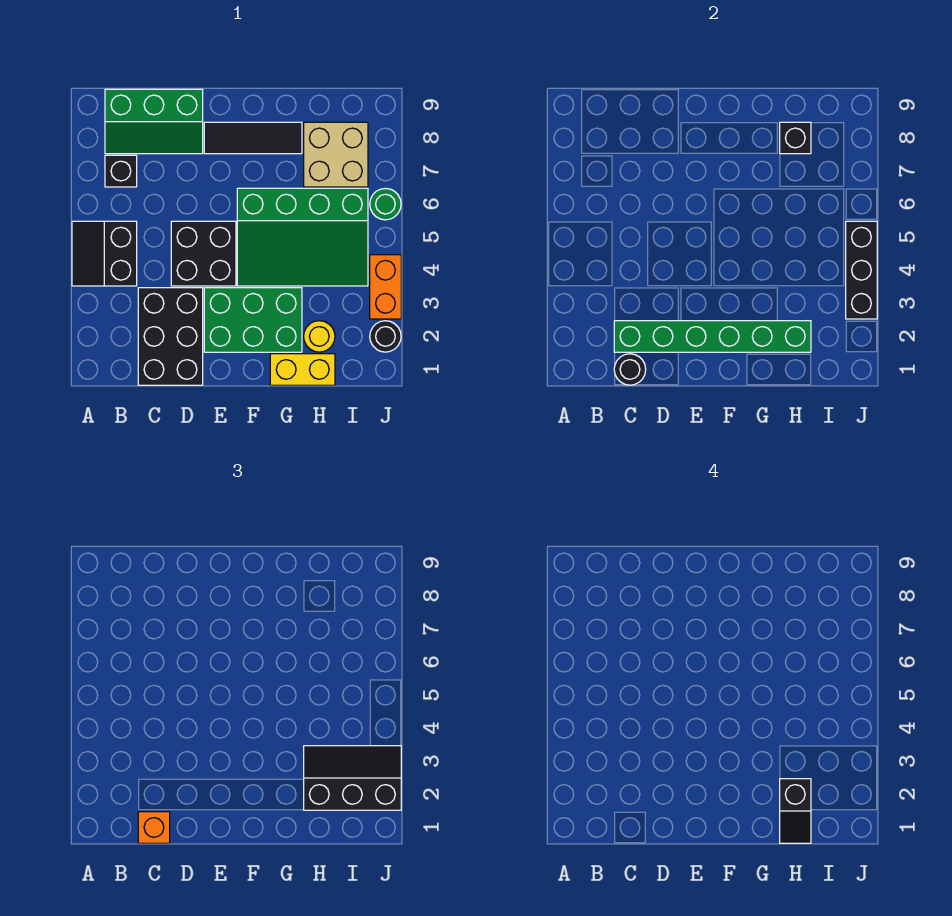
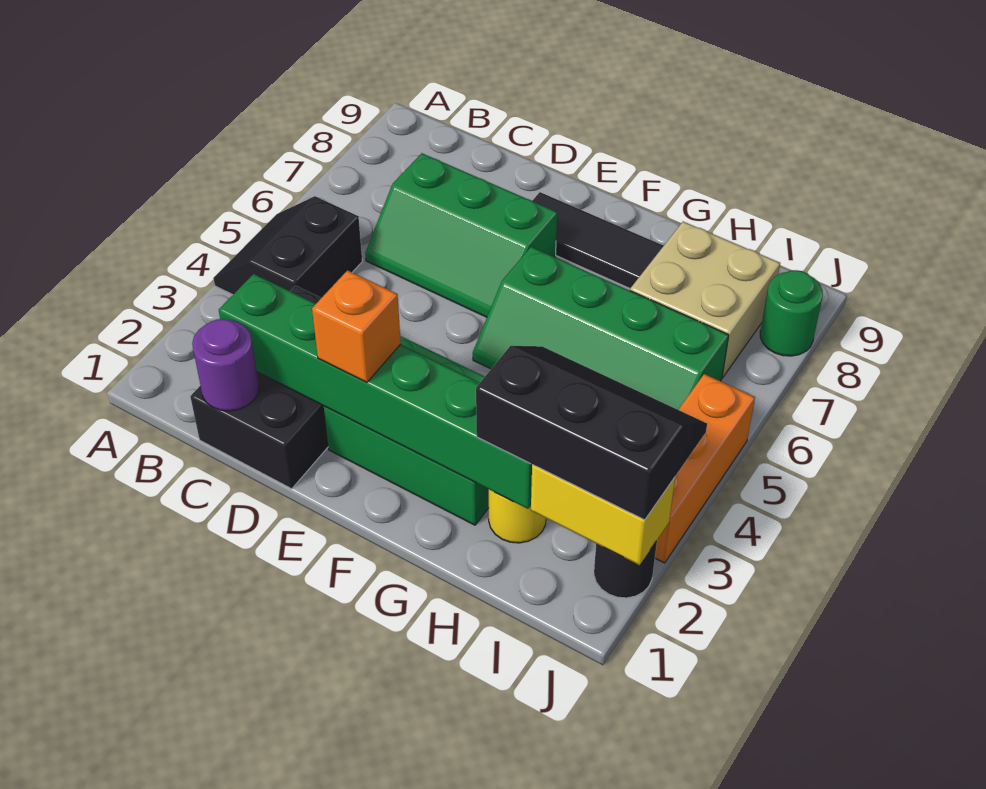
black brick B7 level 1 -> none
green slope B8:D9 level 1 top 9 -> green slope C6:E7 level 1 top 7
black round brick C1 level 2 -> purple round brick C1 level 2
orange brick C1 level 3 -> orange brick E2 level 3
black brick D4:E5 level 1 -> none
green slope F4:I6 level 1 top 6 -> green slope F5:I6 level 1 top 6
yellow brick G1:H1 level 1 -> yellow brick I2:J2 level 2
black slope H1:H2 level 4 top 2 -> none
black brick H8 level 2 -> none
orange brick J3:J4 level 1 -> orange brick J3:J5 level 1
black brick J3:J5 level 2 -> none
green round brick J6 level 1 -> green round brick J8 level 1

